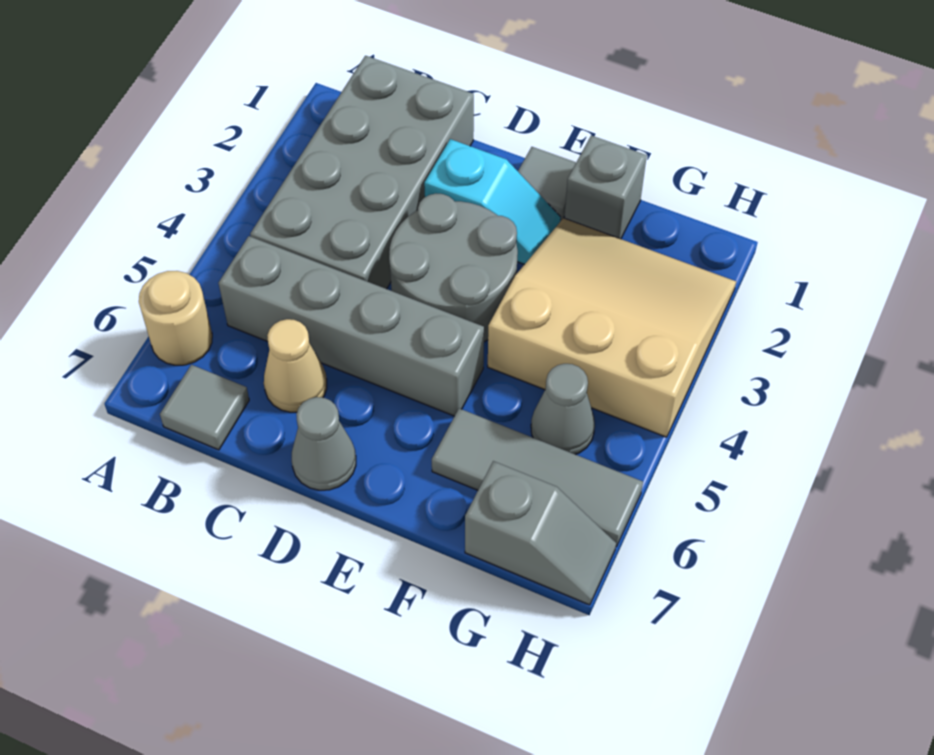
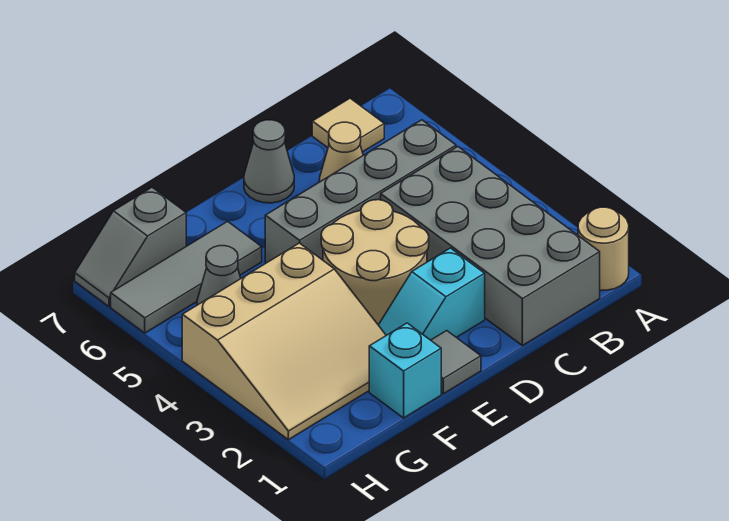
tan round brick A6 level 1 -> tan round brick A1 level 1
grey tile B7 level 1 -> tan tile B7 level 1
grey round brick D3:E4 level 1 -> tan round brick D3:E4 level 1
grey brick F1 level 1 -> cyan brick F1 level 1

